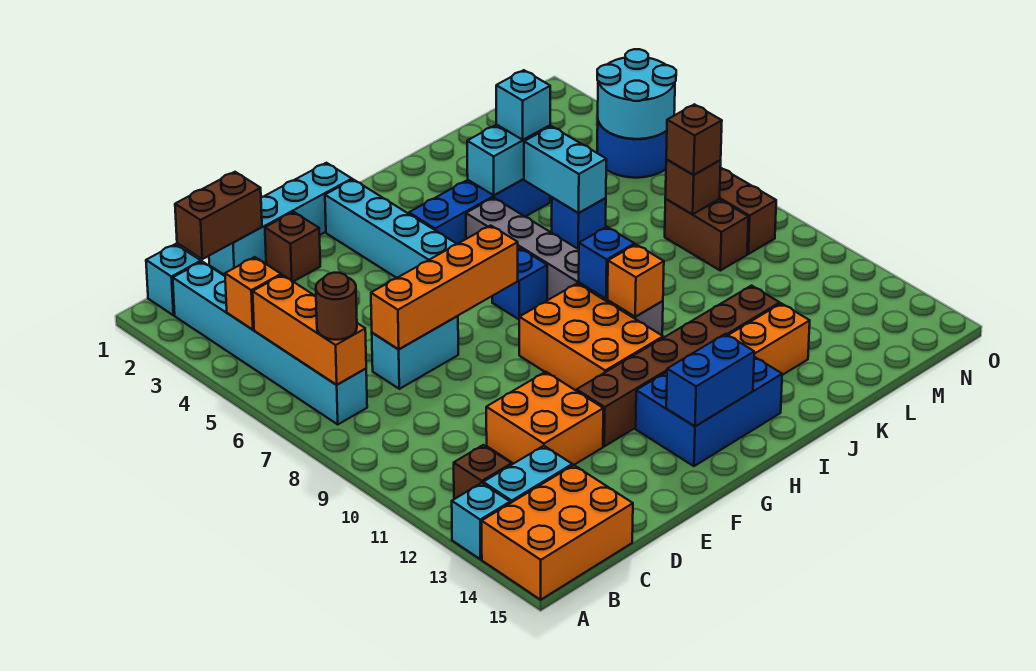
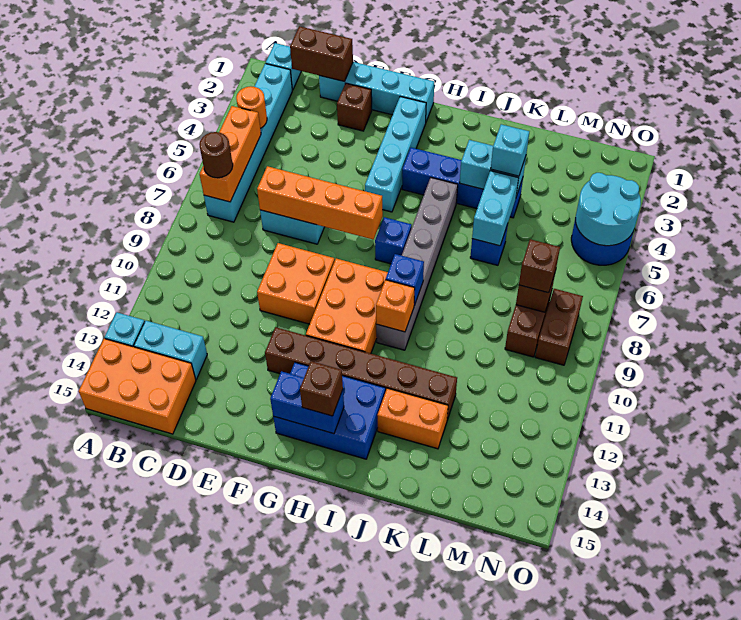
orange brick B4 level 2 -> orange round brick B4 level 2
brown brick B12 level 1 -> brown brick H14 level 3
orange brick D11:E12 level 1 -> orange brick E9:F10 level 1

